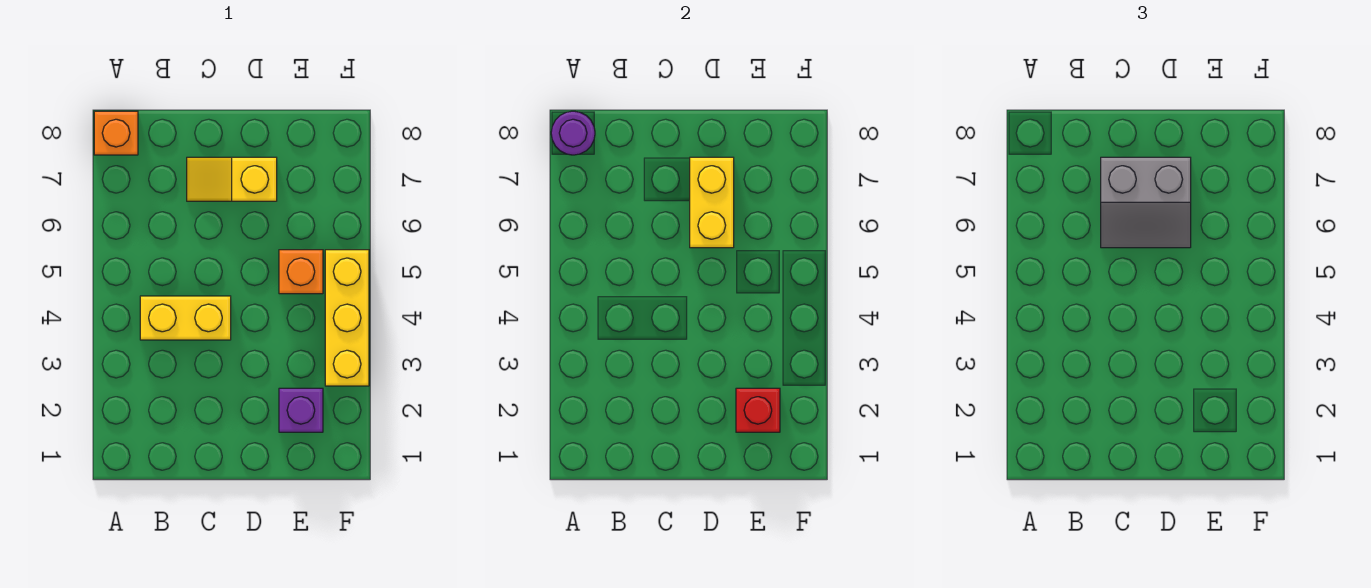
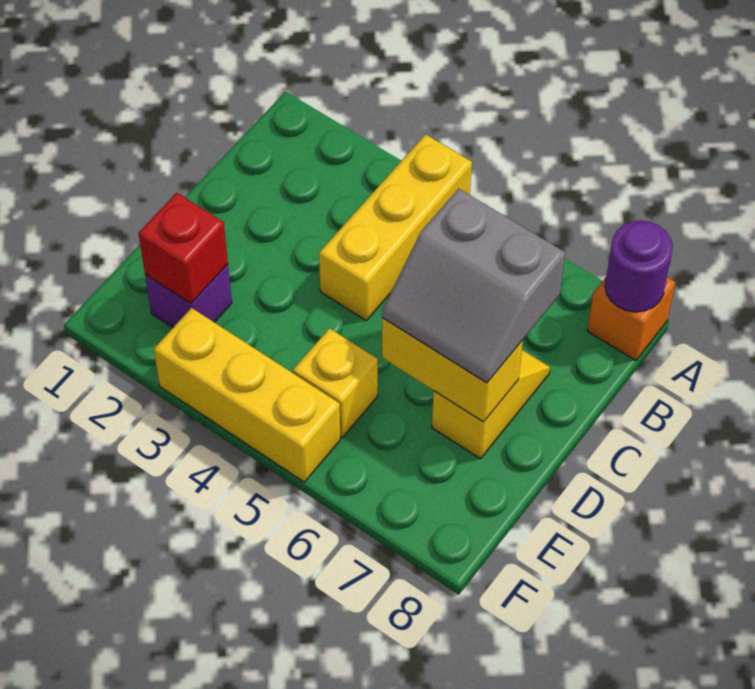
yellow brick B4:C4 level 1 -> yellow brick A4:C4 level 1
grey slope C6:D7 level 3 top 7 -> grey slope C6:D7 level 3 top C
orange brick E5 level 1 -> yellow brick E5 level 1

